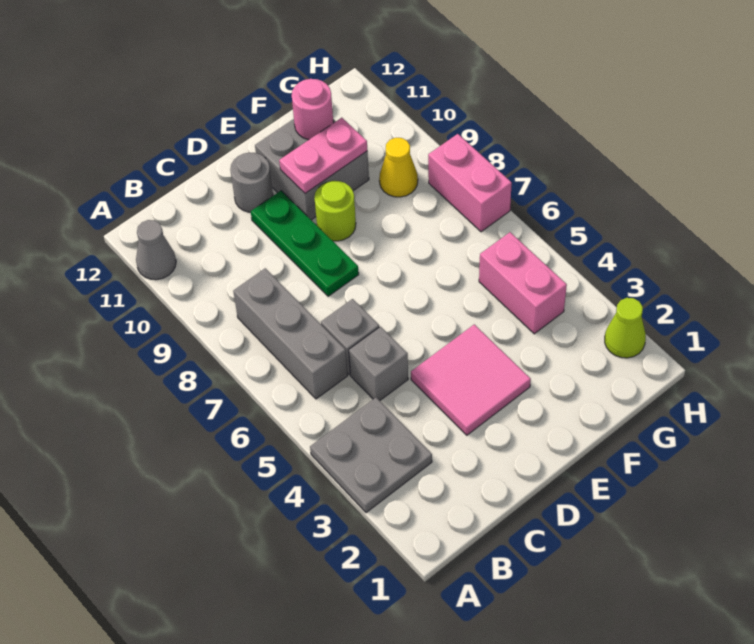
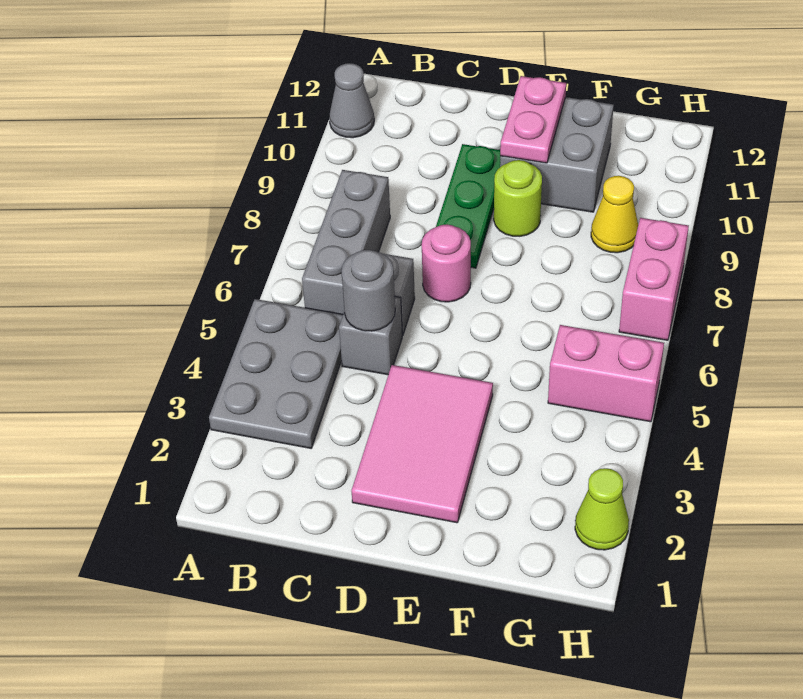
grey plate A3:B4 level 1 -> grey plate A3:B5 level 1
pink tile D3:E4 level 1 -> pink tile D2:E4 level 1
grey round brick D11 level 1 -> grey round brick C5 level 2
pink plate E10:F10 level 2 -> pink plate E10:E11 level 2
pink round brick F11 level 2 -> pink round brick D7 level 1
pink brick G4:G5 level 1 -> pink brick G5:H5 level 1

